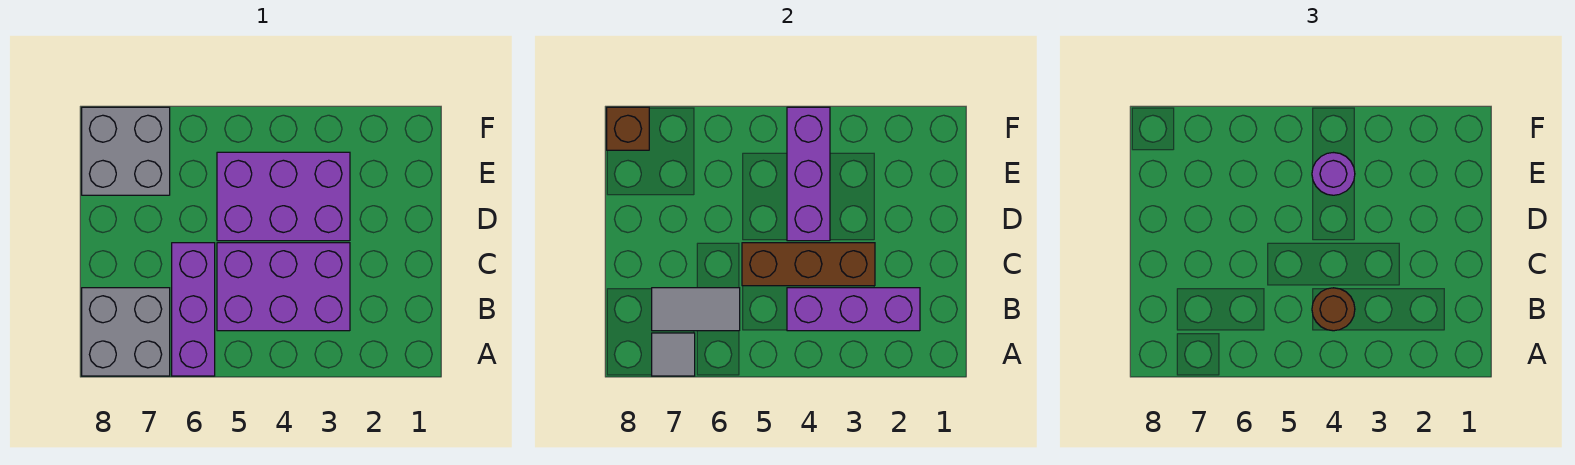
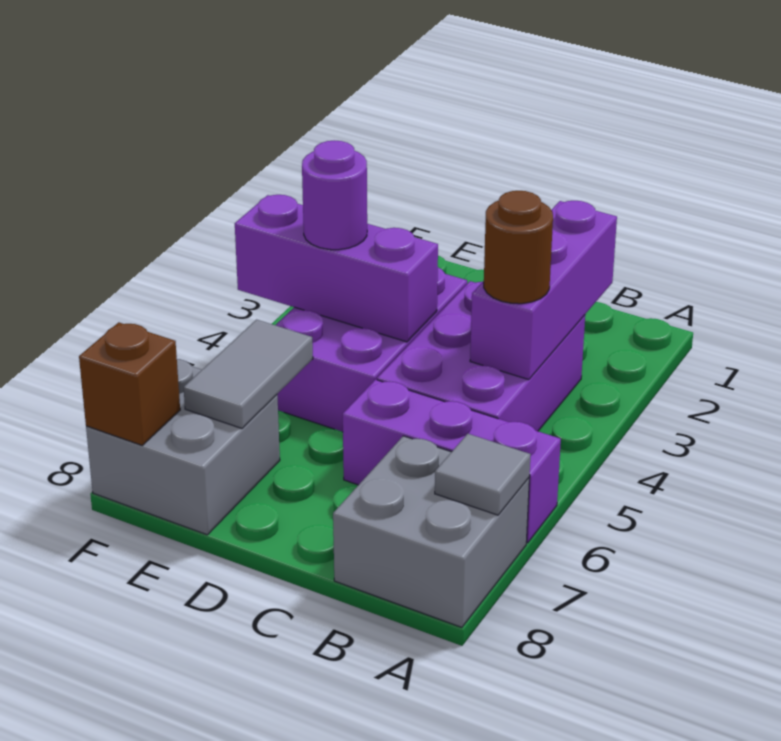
grey tile B6:B7 level 2 -> grey tile E6:E7 level 2
brown brick C3:C5 level 2 -> none

